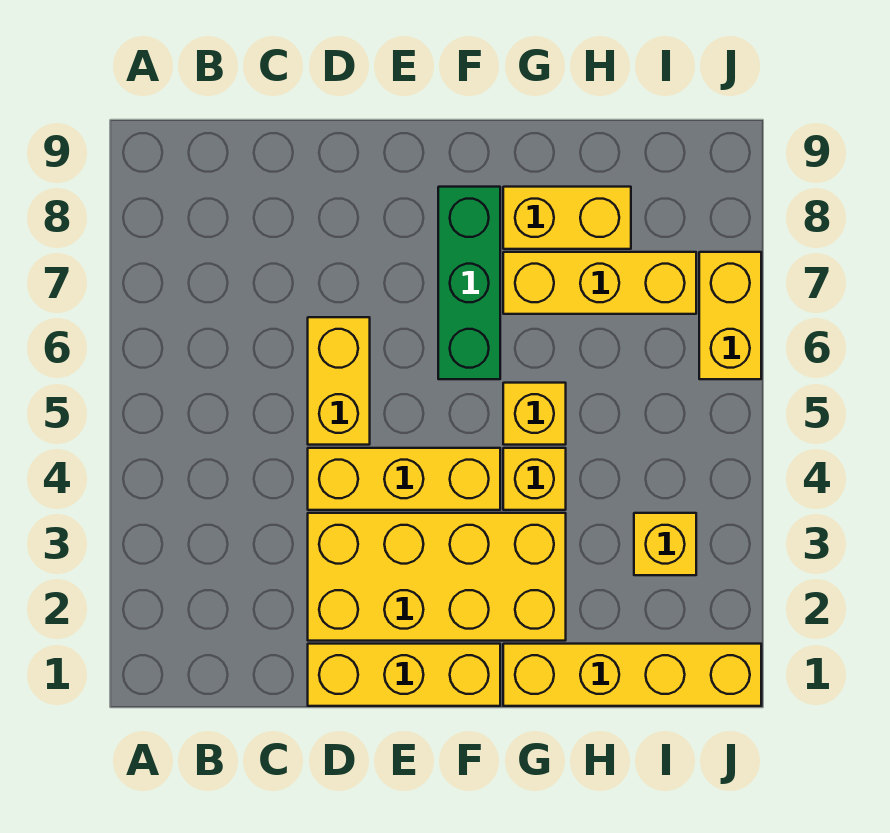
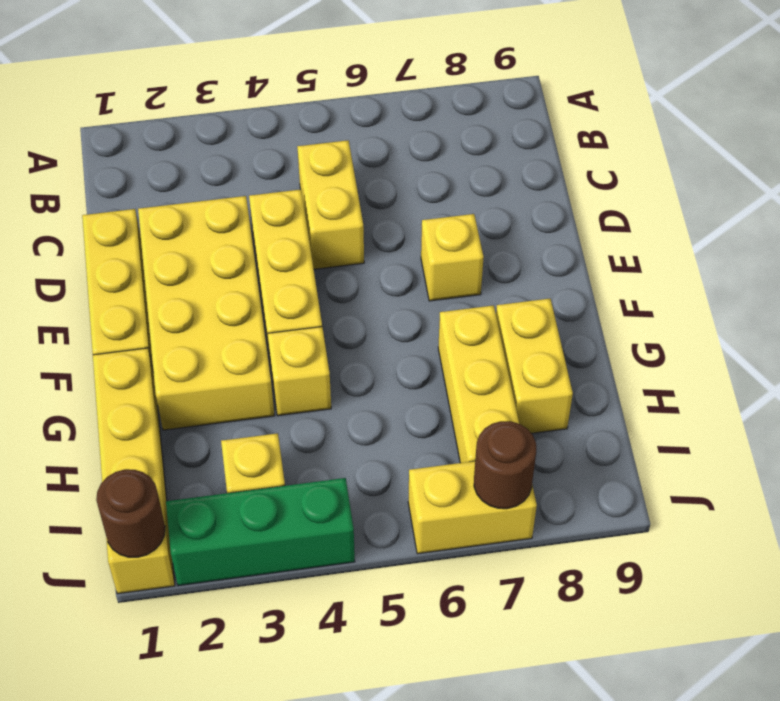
yellow brick D5:D6 level 1 -> yellow brick C5:D5 level 1
green brick F6:F8 level 1 -> green brick J2:J4 level 1
yellow brick G5 level 1 -> yellow brick E7 level 1
none -> brown round brick J1 level 2
none -> brown round brick J7 level 2

